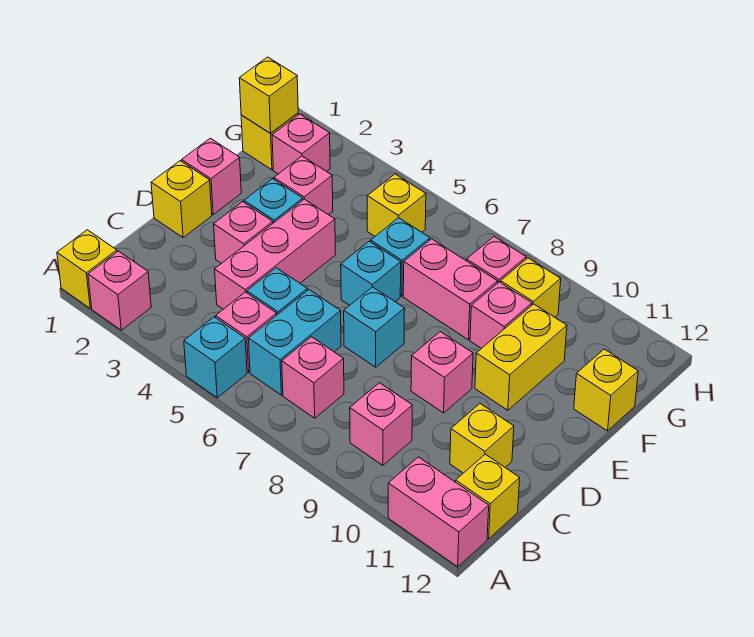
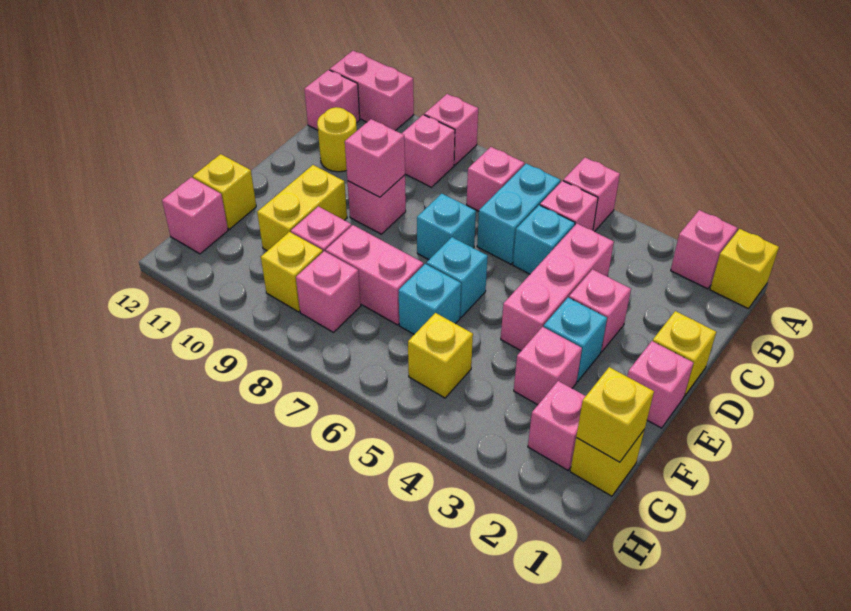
cyan brick A5 level 1 -> pink brick A5 level 1
none -> pink brick A9 level 1
yellow brick B12 level 1 -> pink brick B12 level 1
yellow brick C11 level 1 -> yellow round brick C11 level 1
none -> pink brick D9 level 2
none -> pink brick G12 level 1

